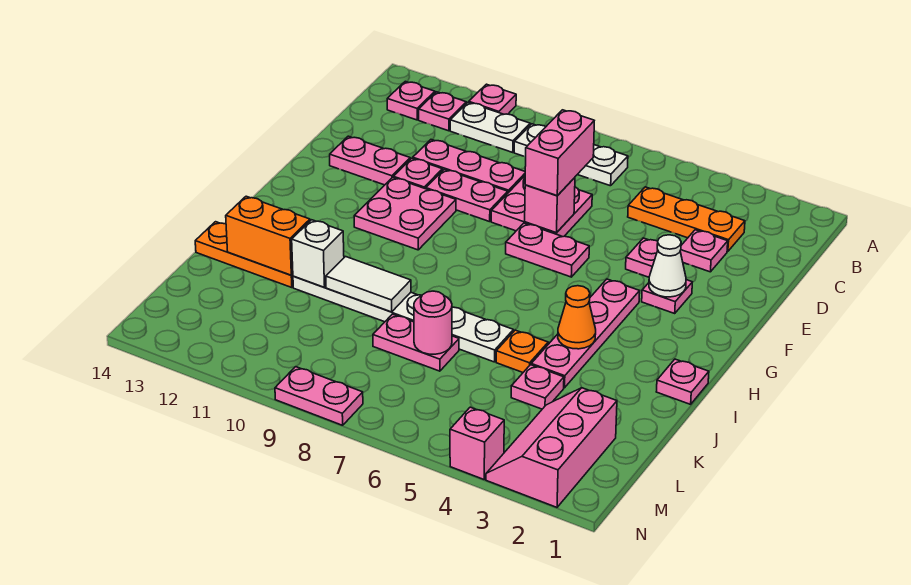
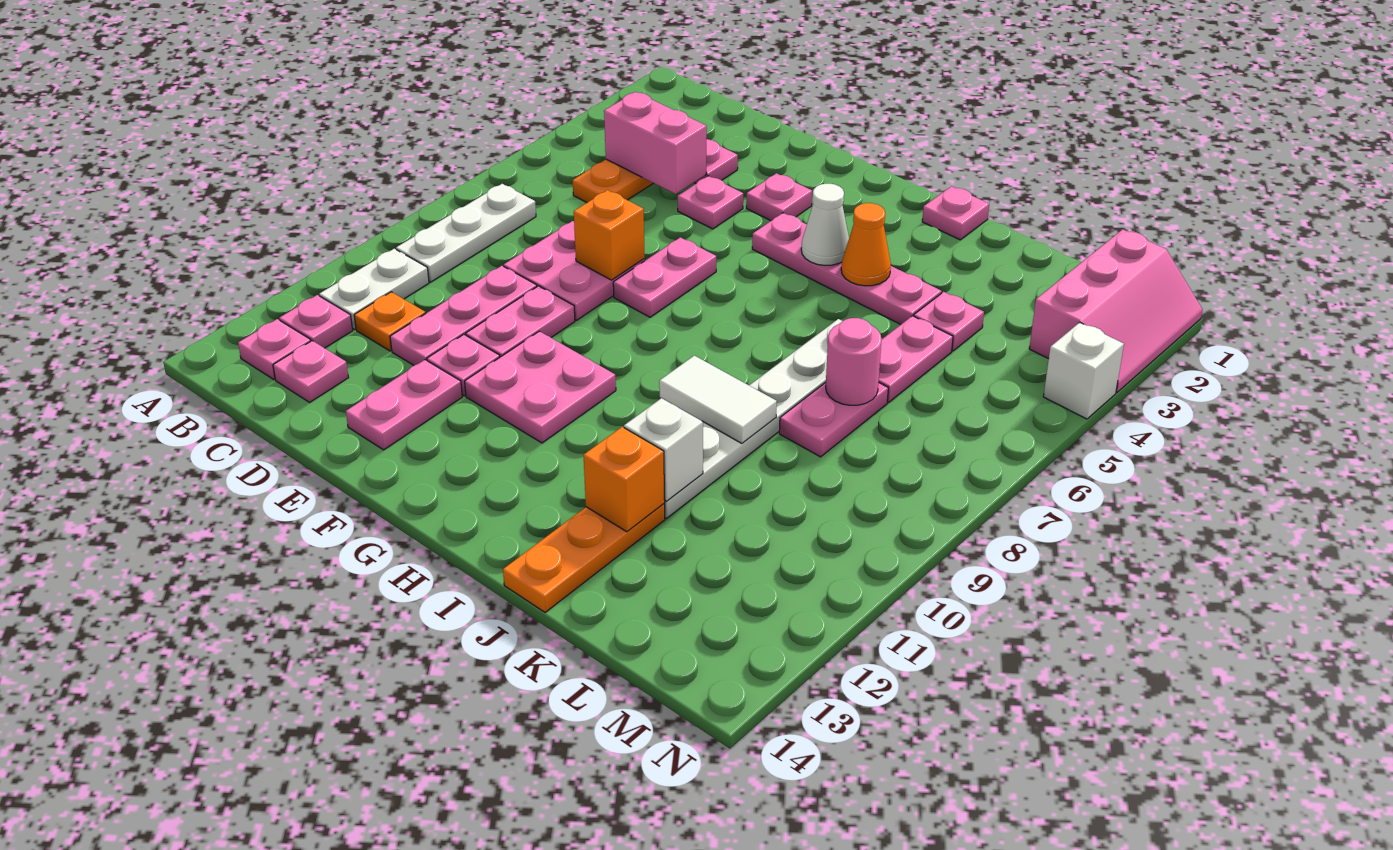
pink plate A11 level 1 -> pink plate C13 level 1
pink brick D7:E7 level 3 -> pink brick C4:D4 level 2
pink brick E7 level 2 -> orange brick E7 level 2
white cone F3 level 2 -> white cone H4 level 2
orange plate J5 level 1 -> orange plate C11 level 1
white tile J9:J10 level 2 -> white tile I9:J9 level 2
orange brick J12:J13 level 2 -> orange brick J12 level 2
pink slope L2:N3 level 1 top 2 -> pink slope M1:N3 level 1 top M
pink brick N4 level 1 -> white brick N4 level 1
pink plate N8:N9 level 1 -> pink plate K5:K6 level 1

